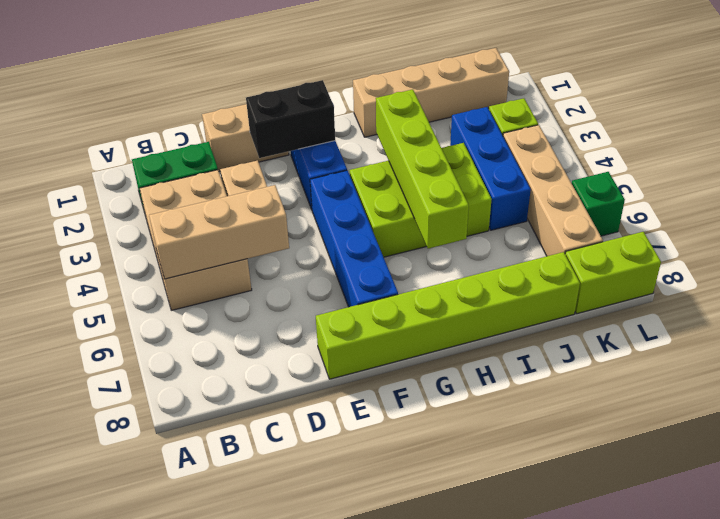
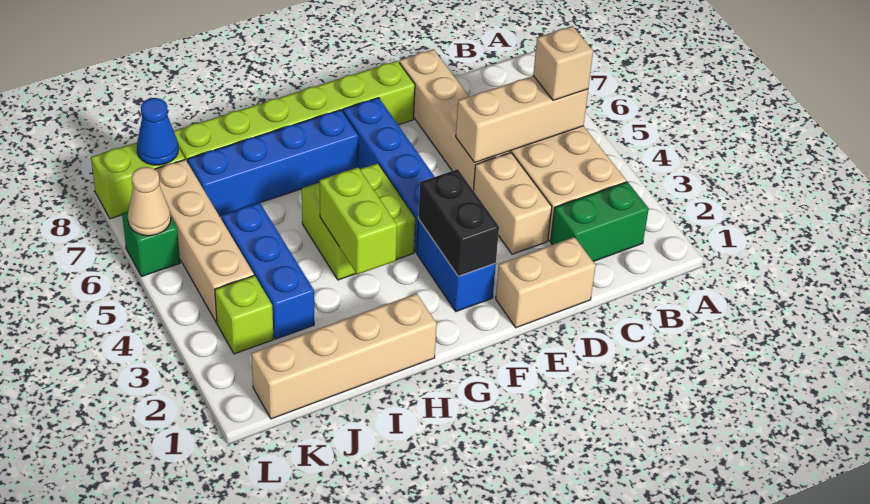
none -> tan brick B5 level 3
none -> tan brick D5:D8 level 1
black brick E2:F2 level 2 -> black brick F2:F3 level 2
lime brick G4:I5 level 1 -> lime brick G4:H5 level 1
none -> blue brick G7:J7 level 1
lime brick H3:H6 level 2 -> lime brick H3:H4 level 2
none -> blue cone K8 level 2
none -> tan cone L6 level 2

